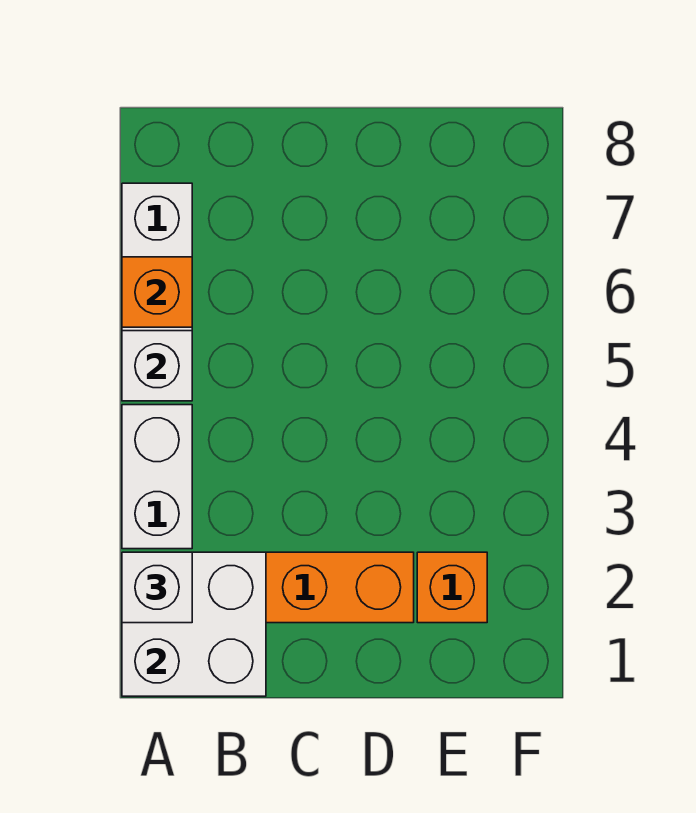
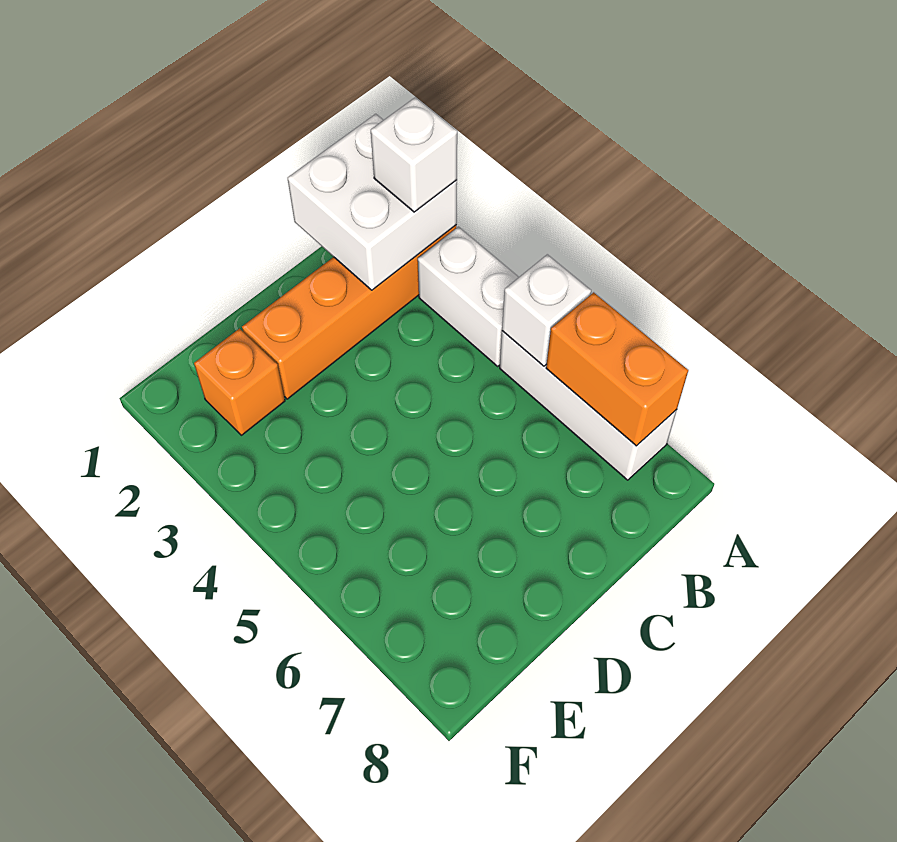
orange brick A6 level 2 -> orange brick A6:A7 level 2

